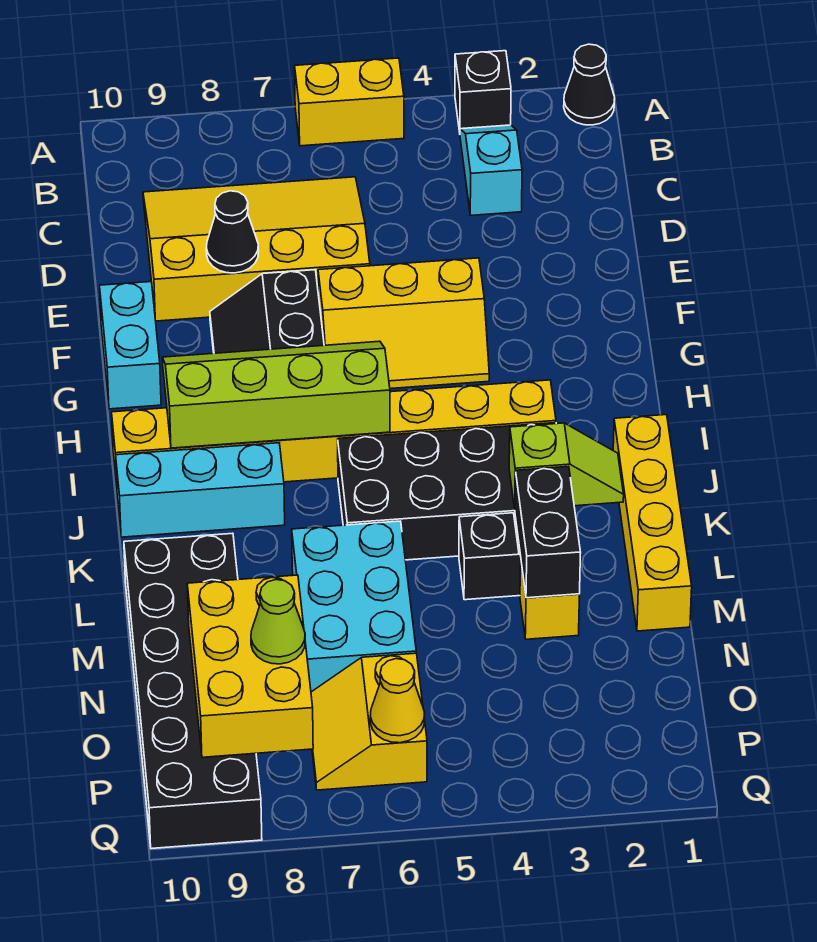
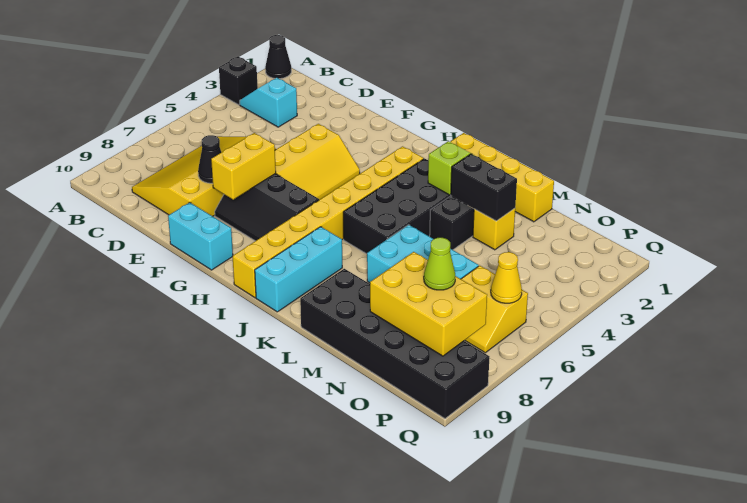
yellow brick A5:A6 level 1 -> yellow brick F7:F8 level 2
lime slope H6:I9 level 2 top I -> none

